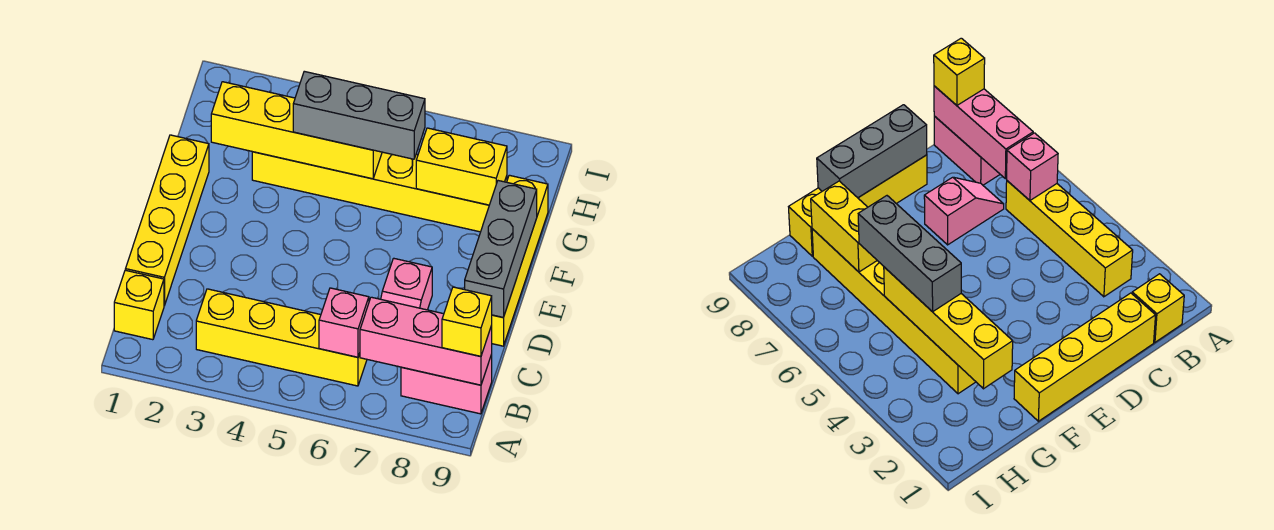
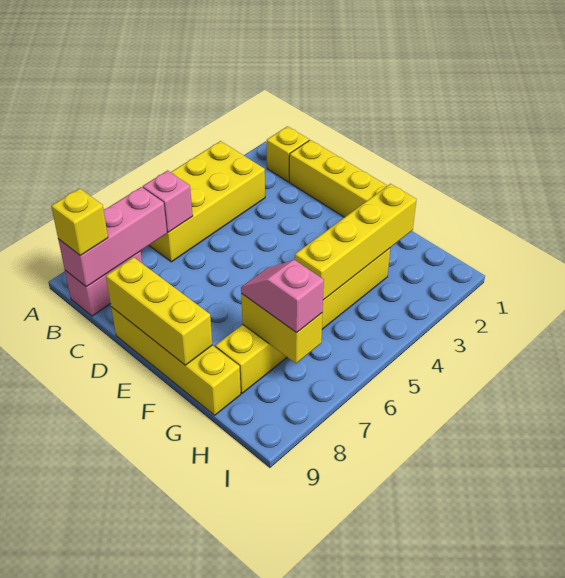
yellow brick B3:B6 level 1 -> yellow brick A3:B6 level 1
pink slope C7:D7 level 1 top D -> pink slope G7:H7 level 3 top H
grey brick D9:F9 level 2 -> yellow brick D9:F9 level 2
grey brick G4:G6 level 3 -> none
yellow brick G7:G8 level 2 -> yellow brick G7:H7 level 2

